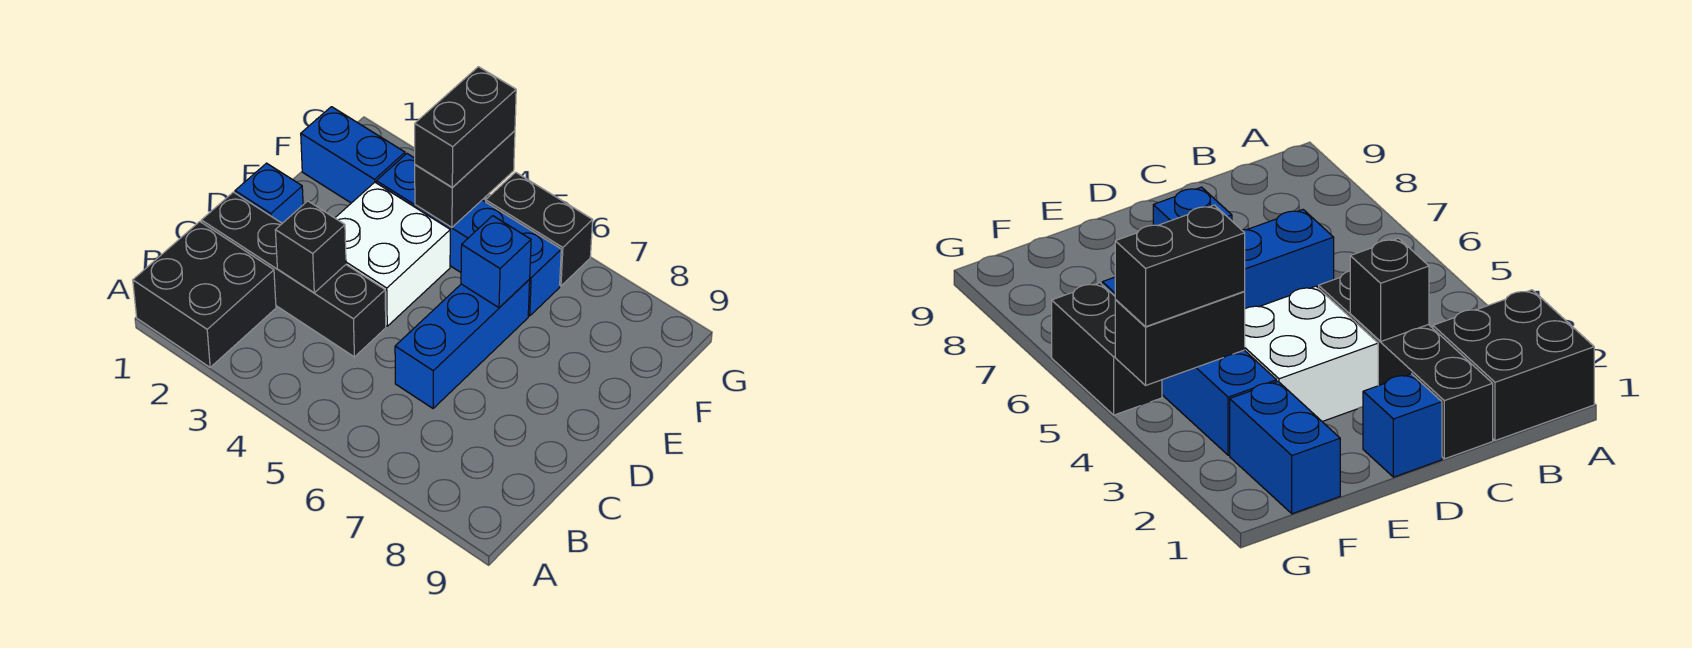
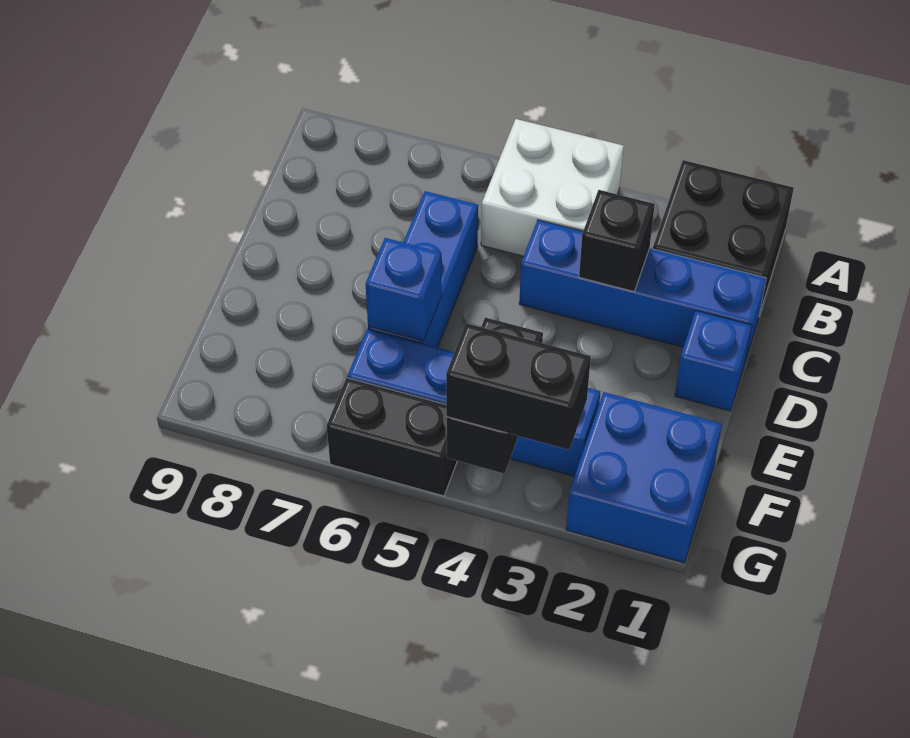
black brick C1:C4 level 1 -> blue brick C1:C4 level 1
white brick D3:E4 level 1 -> white brick A4:B5 level 1
blue brick F1:F2 level 1 -> blue brick F1:G2 level 1
black brick F4:G4 level 3 -> black brick G3:G4 level 3

